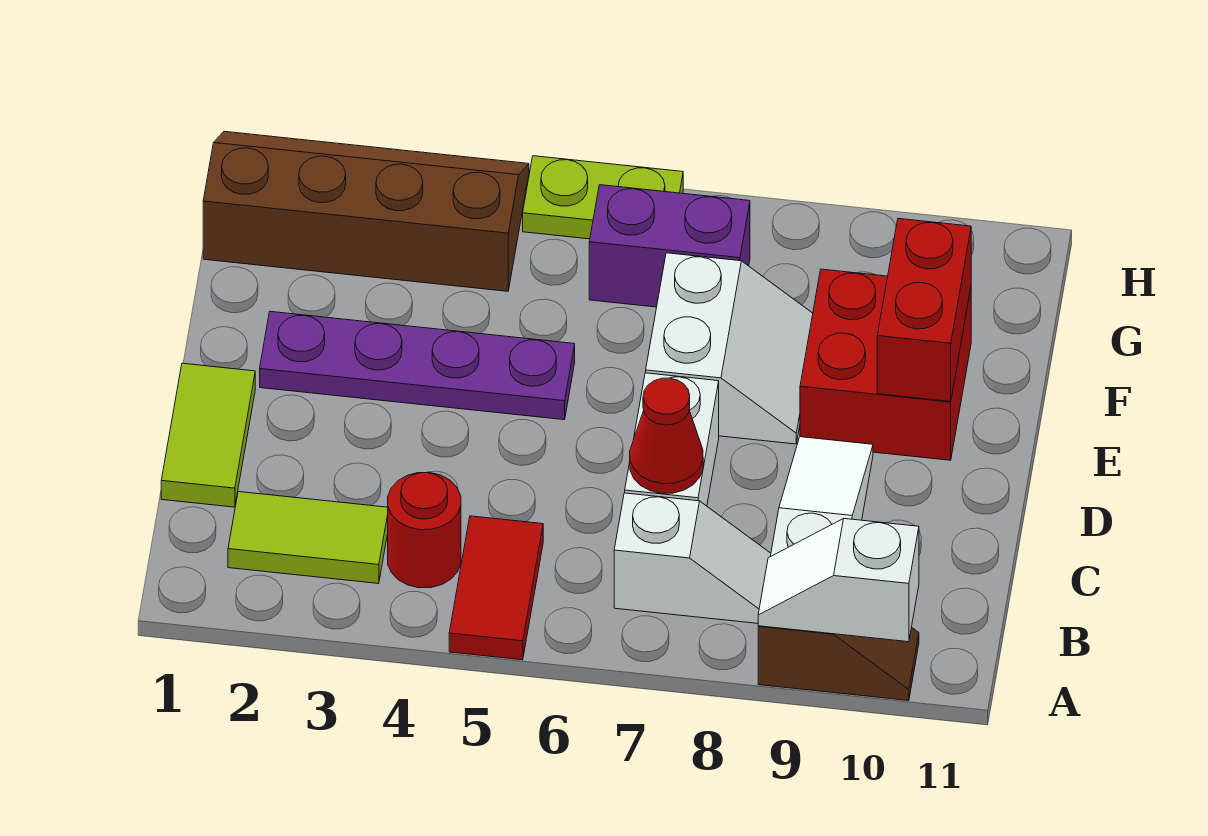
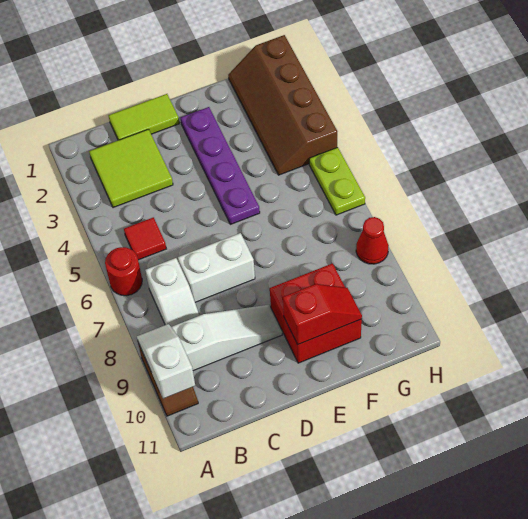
red tile A5:B5 level 1 -> red tile B5 level 1
lime tile B2:B3 level 1 -> lime tile B2:C3 level 1
red round brick B4 level 1 -> red round brick A6 level 1
red cone C7 level 2 -> red cone H8 level 1
white slope E7:F8 level 1 top 7 -> none
red brick E10:F10 level 2 -> red slope E10:F10 level 2 top E
brown slope G1:H4 level 1 top G -> brown slope G1:H4 level 1 top H
purple brick G6:G7 level 1 -> none

